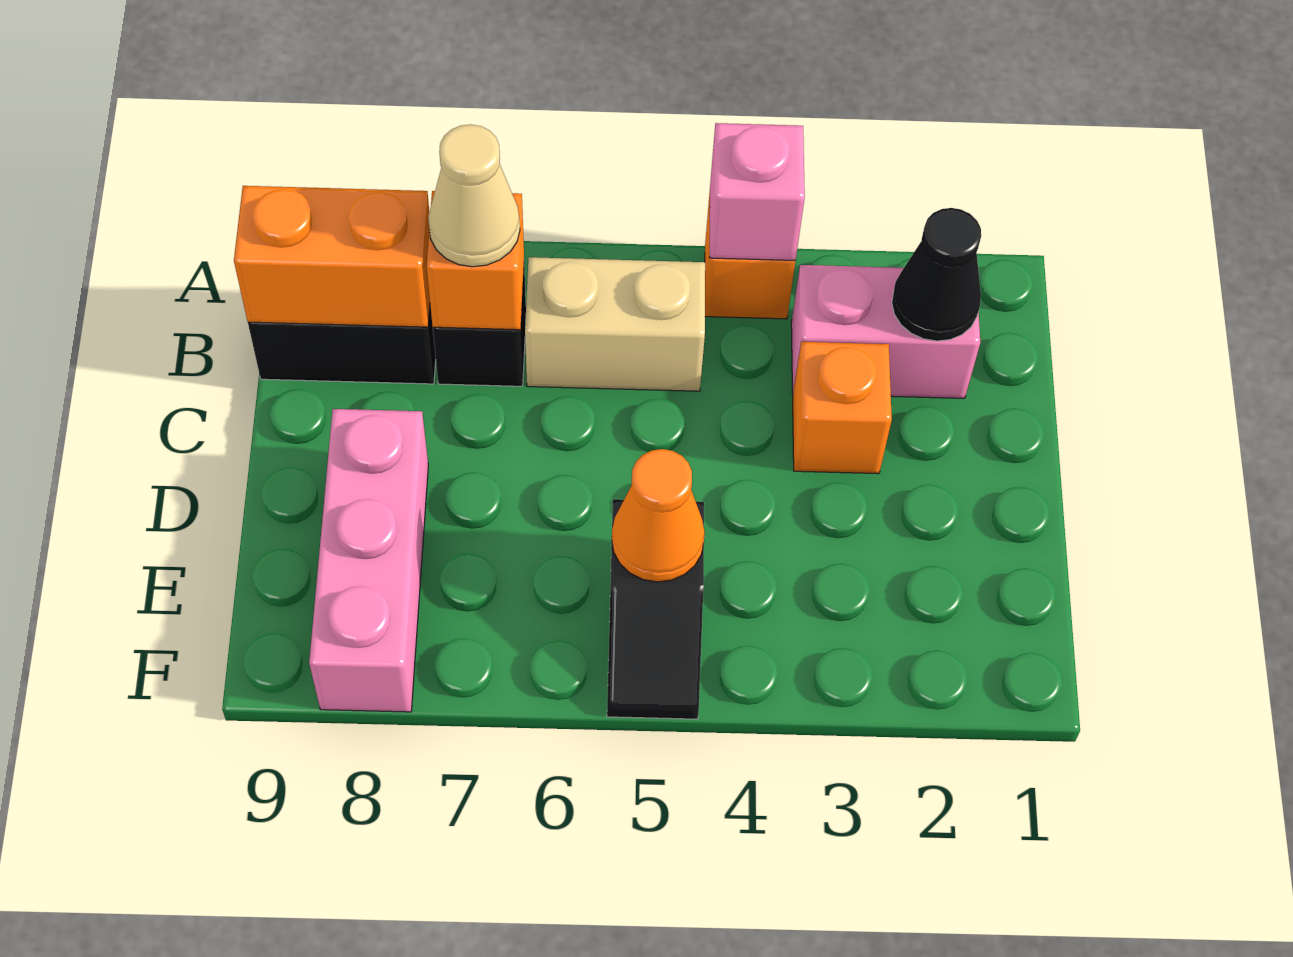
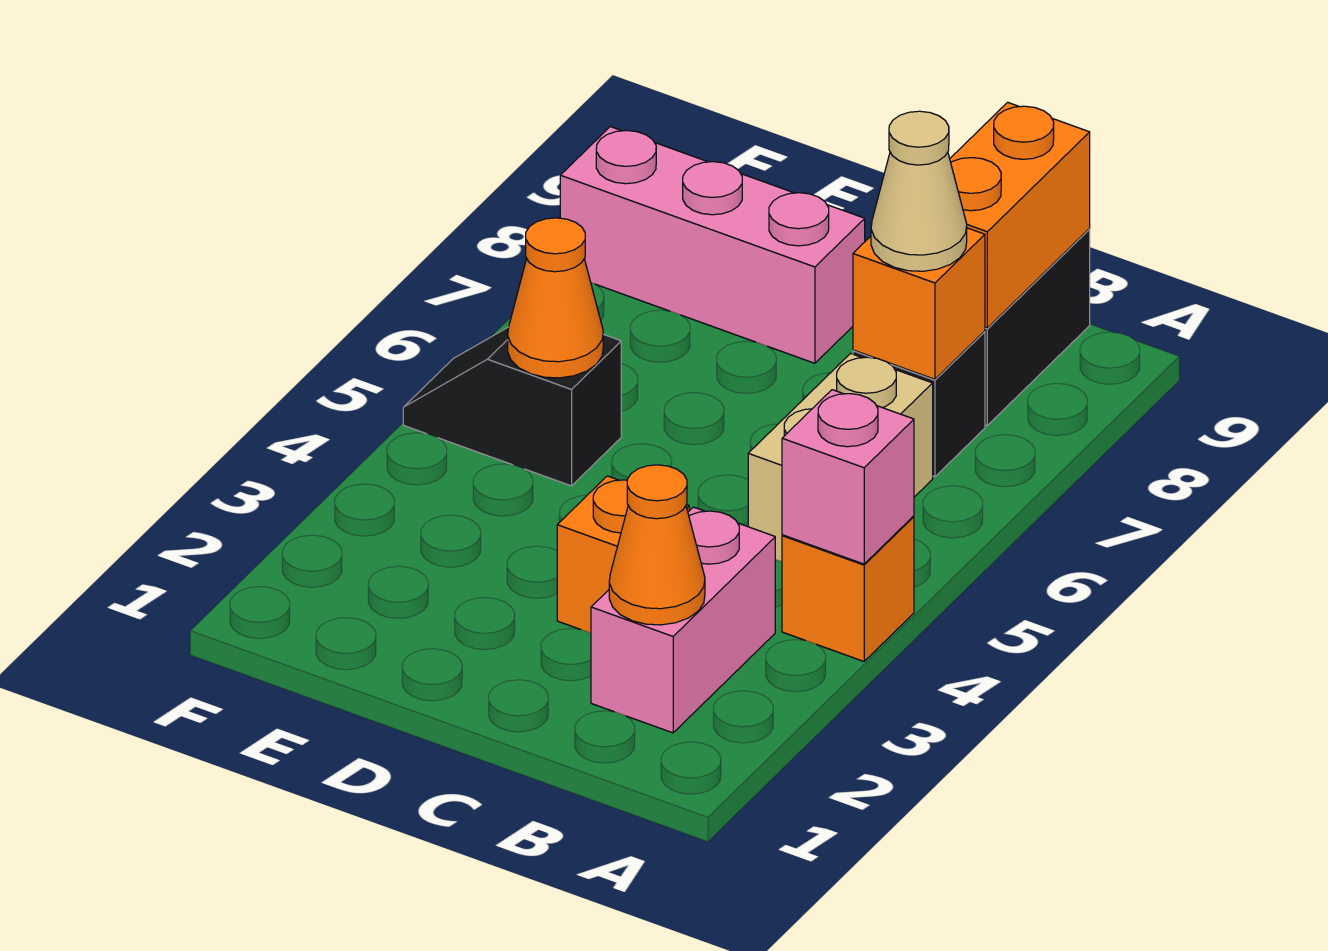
black cone B2 level 2 -> orange cone B2 level 2

